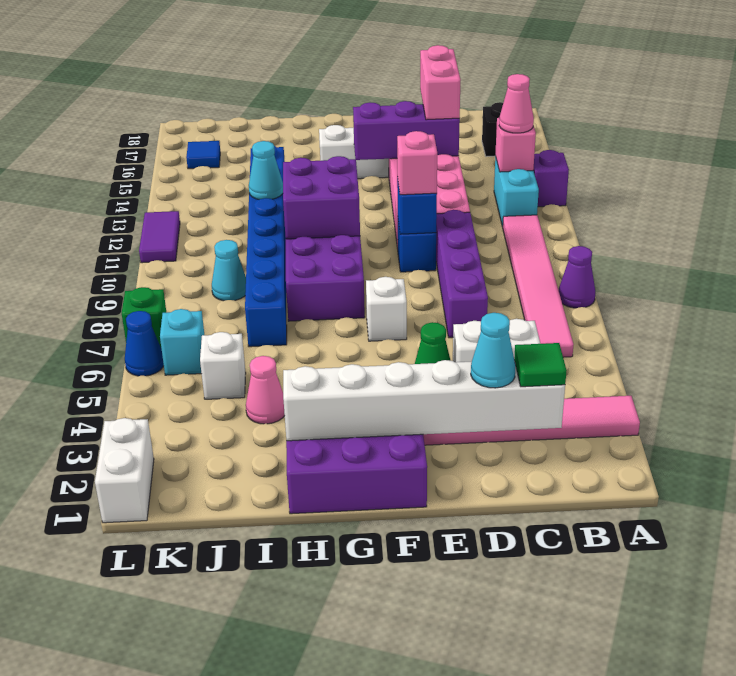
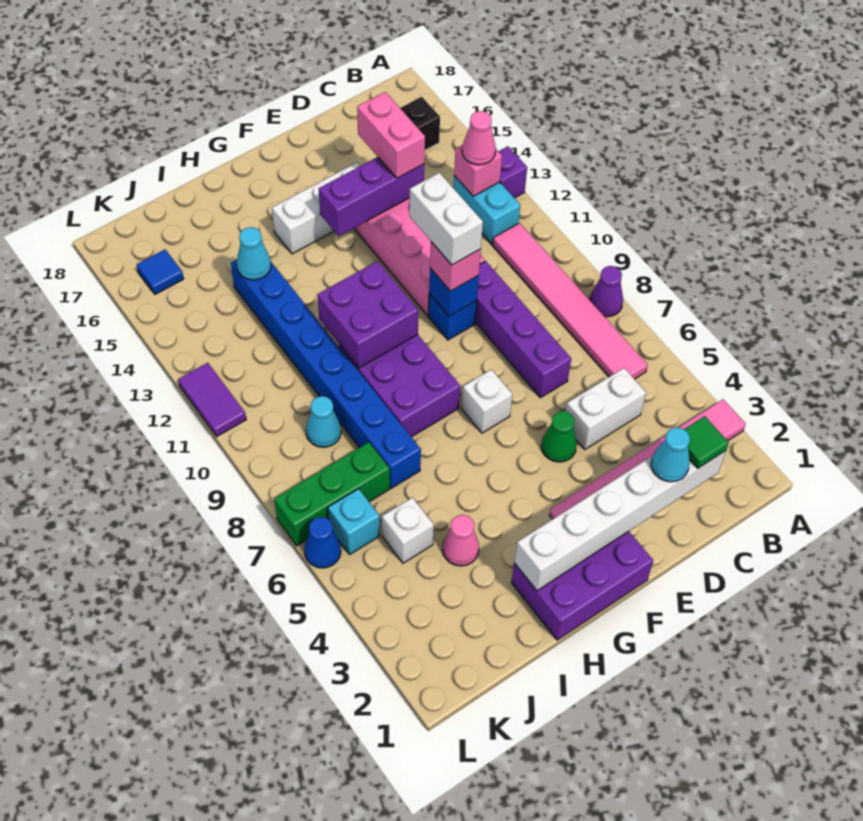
cyan cone I12 level 2 -> cyan cone I14 level 2
white brick L1:L2 level 1 -> white brick E10:E11 level 4
green brick L7 level 1 -> green brick J7:L7 level 1

